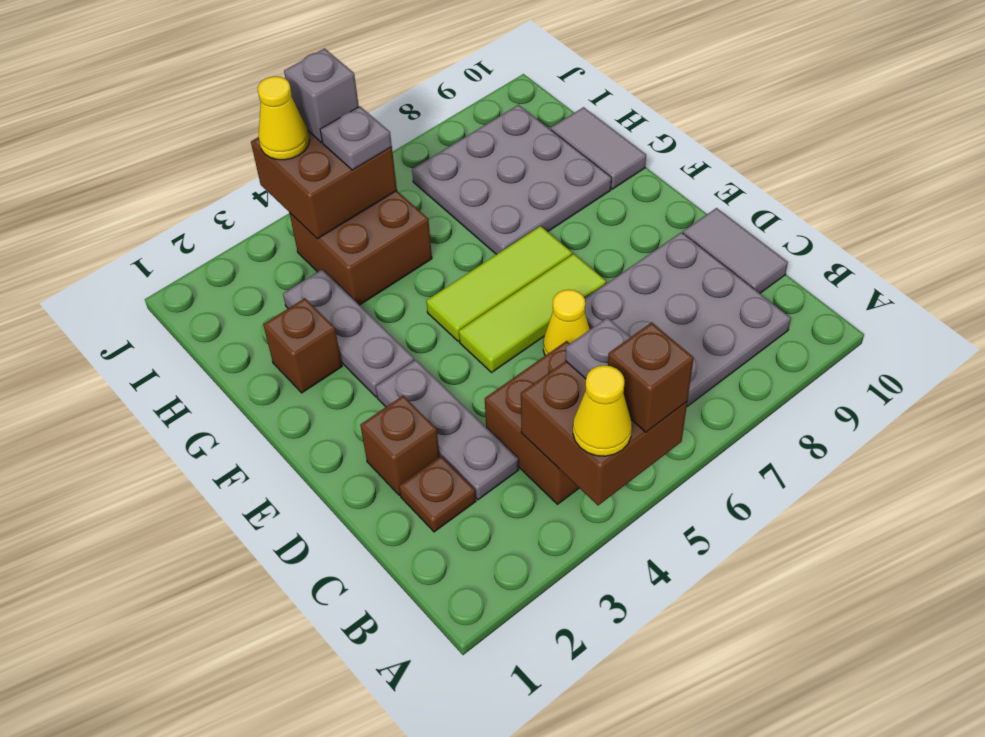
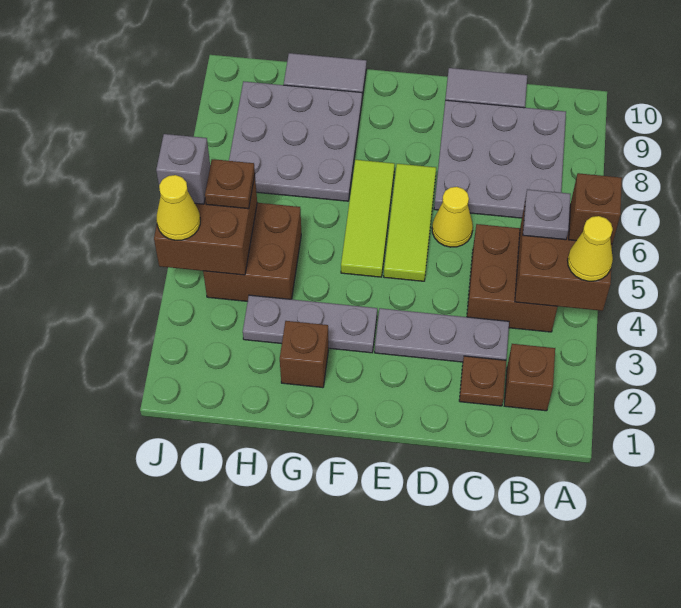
brown brick D2 level 1 -> brown brick B2 level 1
grey plate I5 level 3 -> brown plate I5 level 3

